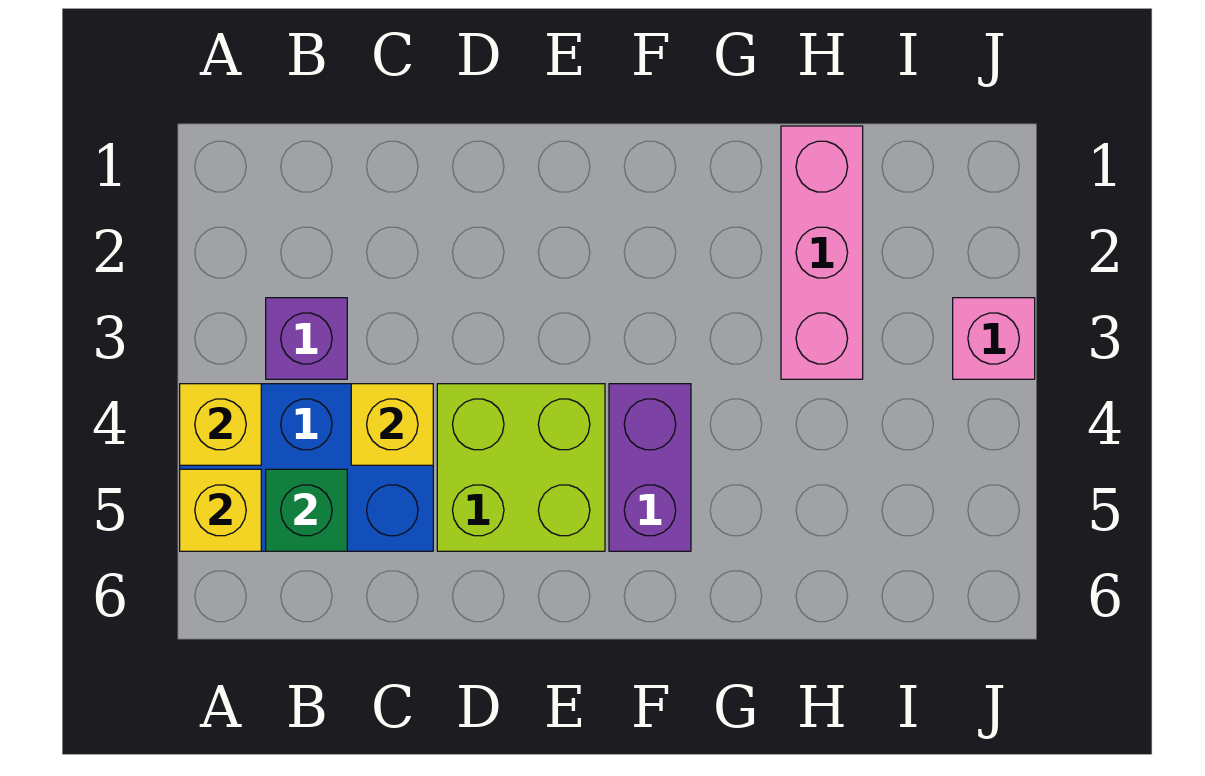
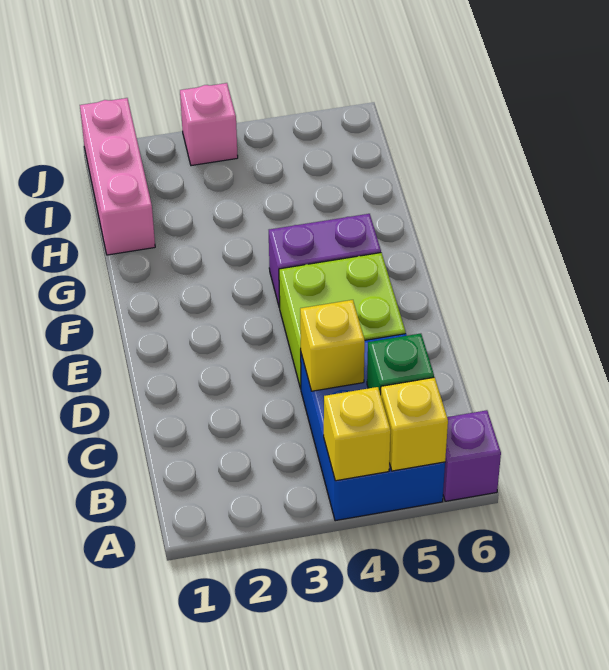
purple brick B3 level 1 -> purple brick A6 level 1
pink brick H1:H3 level 1 -> pink brick H1:J1 level 1

